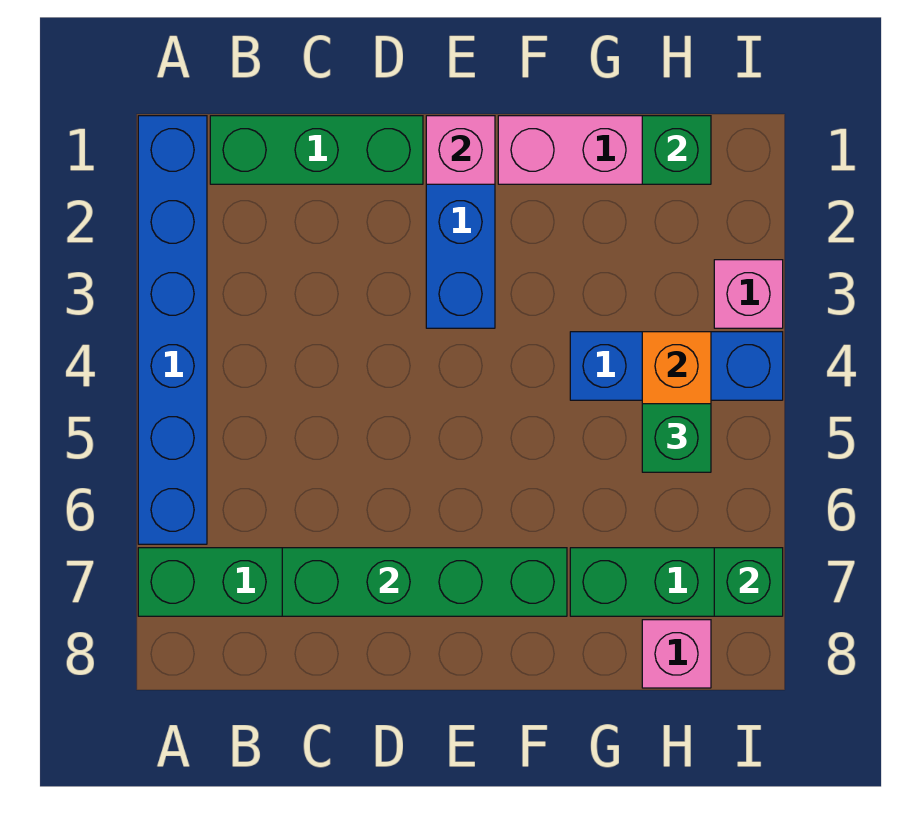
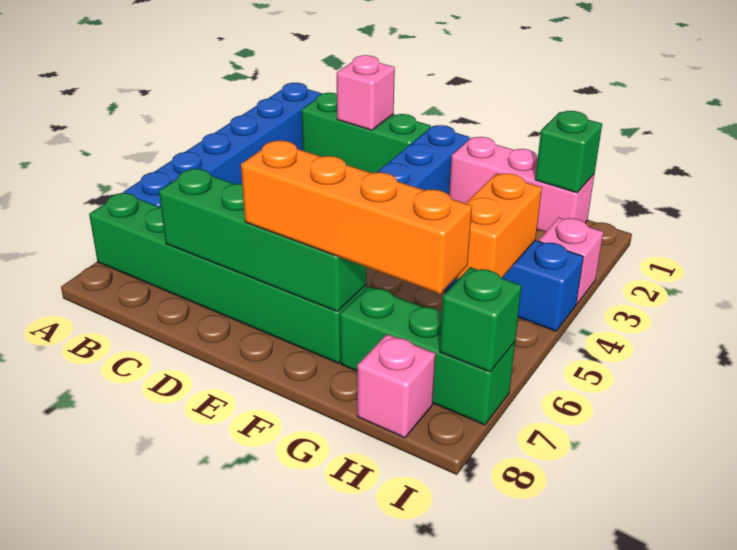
pink brick E1 level 2 -> pink brick C1 level 2
none -> orange brick E7:H7 level 3
green brick H5 level 3 -> none

